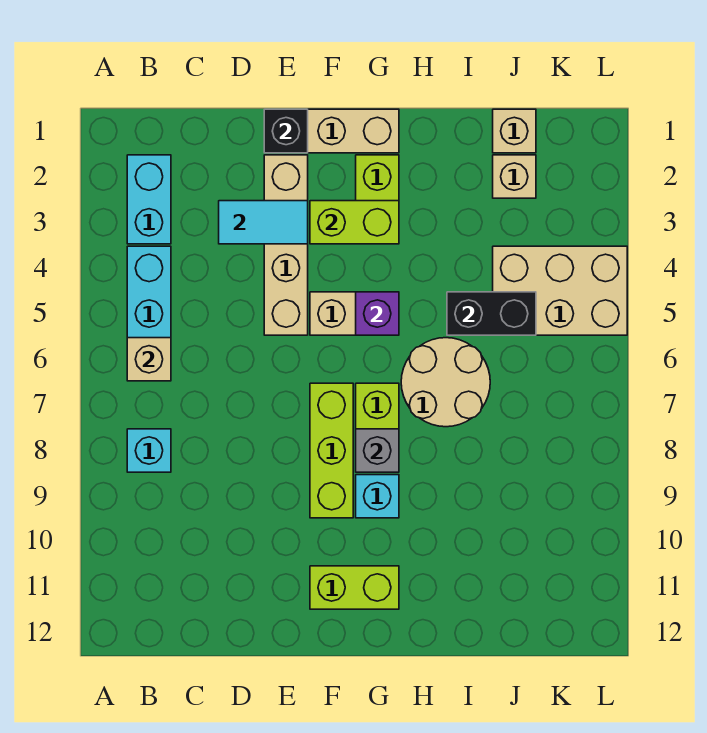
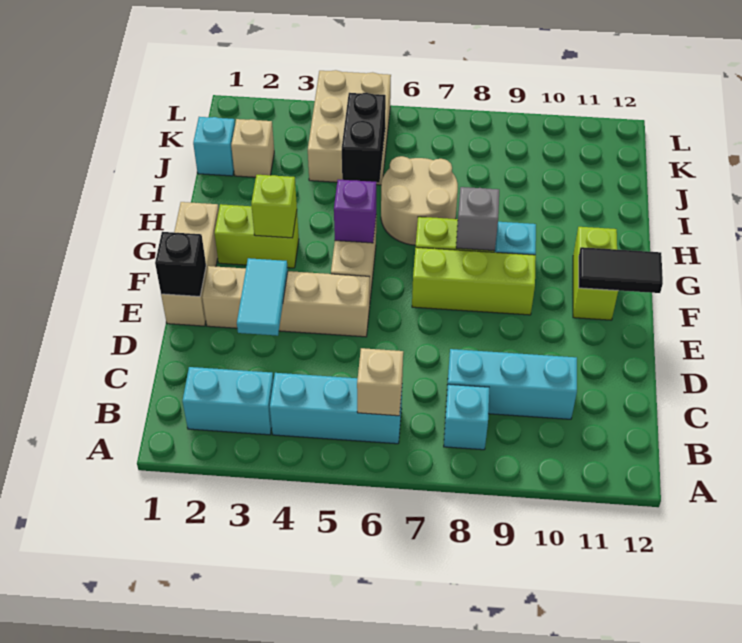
none -> cyan brick C8:C10 level 1
lime brick F3:G3 level 2 -> lime brick G3 level 2
none -> black tile F11:F12 level 2
tan brick J1 level 1 -> cyan brick J1 level 1

